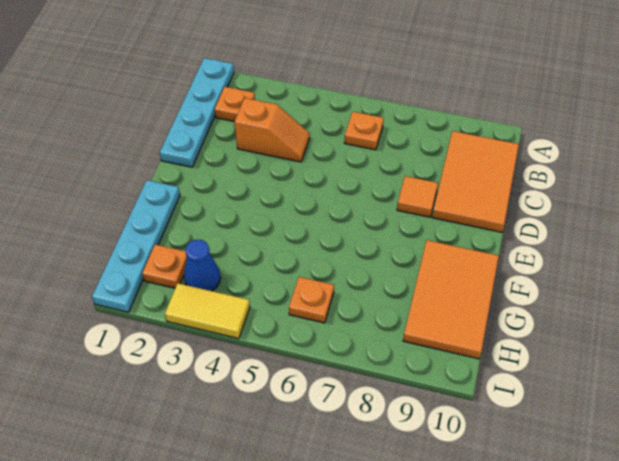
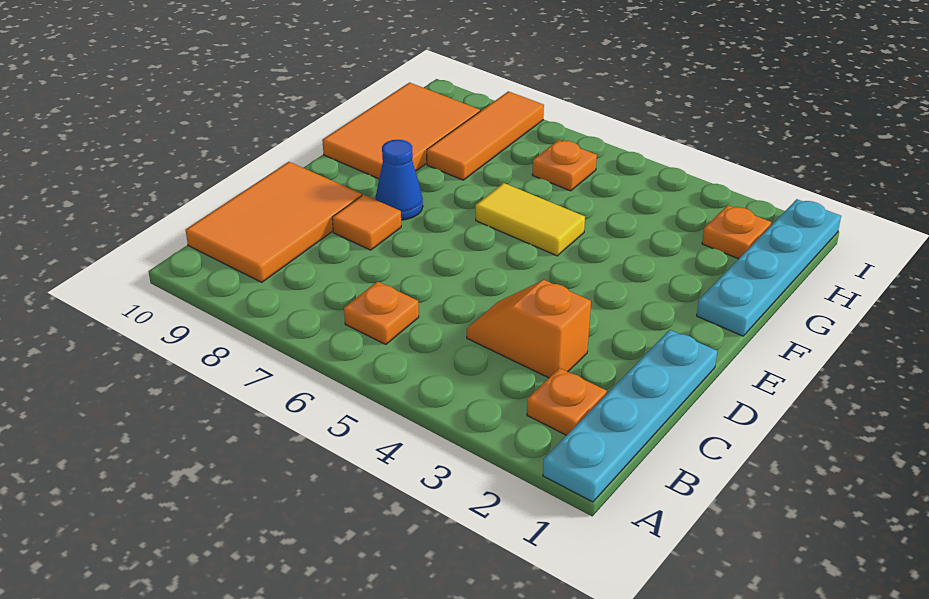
none -> orange tile G8:I8 level 1
blue cone H3 level 1 -> blue cone E8 level 1
yellow tile I3:I4 level 1 -> yellow tile F5:F6 level 1

